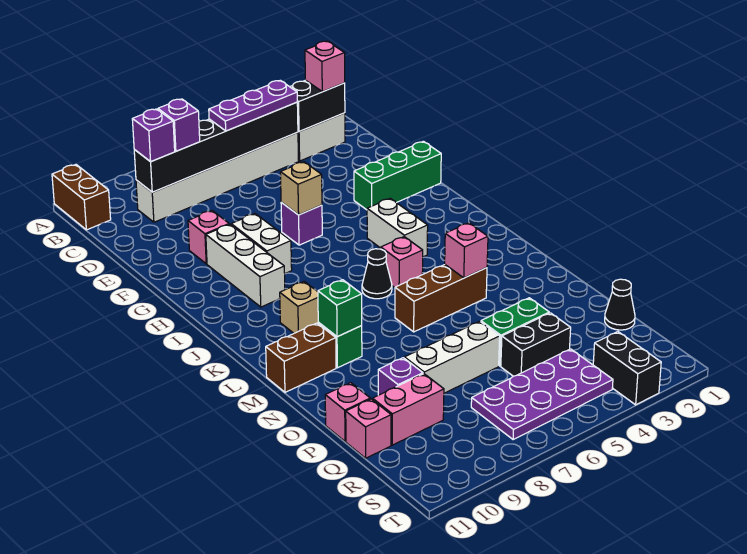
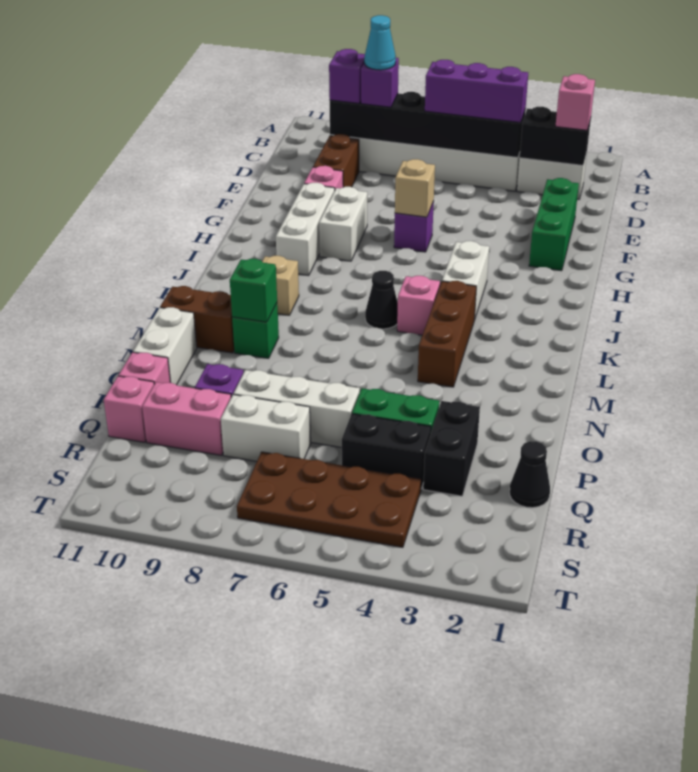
brown brick A11:B11 level 1 -> brown brick D9:E9 level 1
purple plate C4:C6 level 3 -> purple brick C4:C6 level 3
none -> cyan cone C8 level 4
green brick G1:G3 level 1 -> green brick E2:G2 level 1
brown brick M4:M6 level 1 -> brown brick K4:M4 level 1
pink brick M4 level 2 -> none
none -> white brick N11:O11 level 1
none -> white brick Q7:Q8 level 1
purple plate R4:S7 level 1 -> brown plate R4:S7 level 1
black brick S3:T3 level 1 -> black brick P3:Q3 level 1

